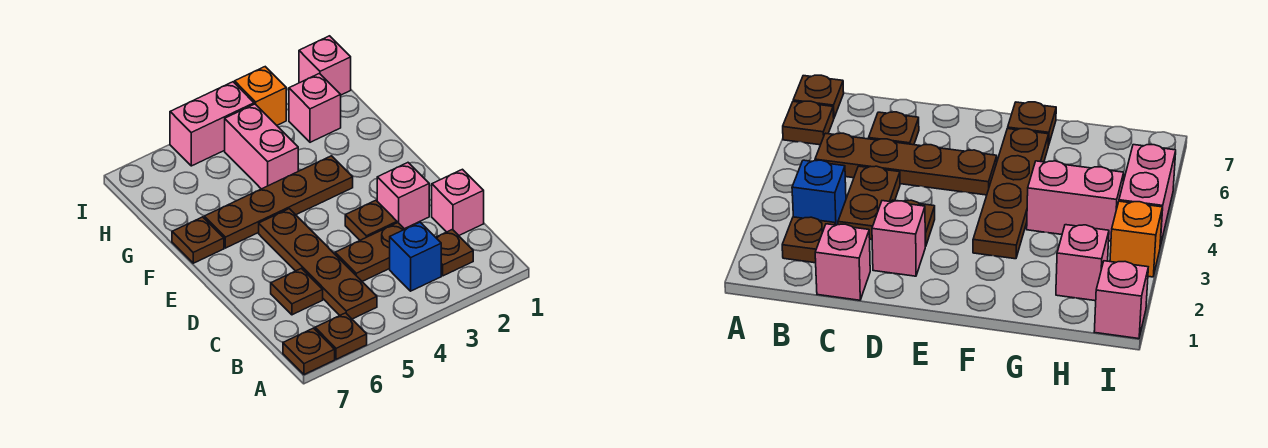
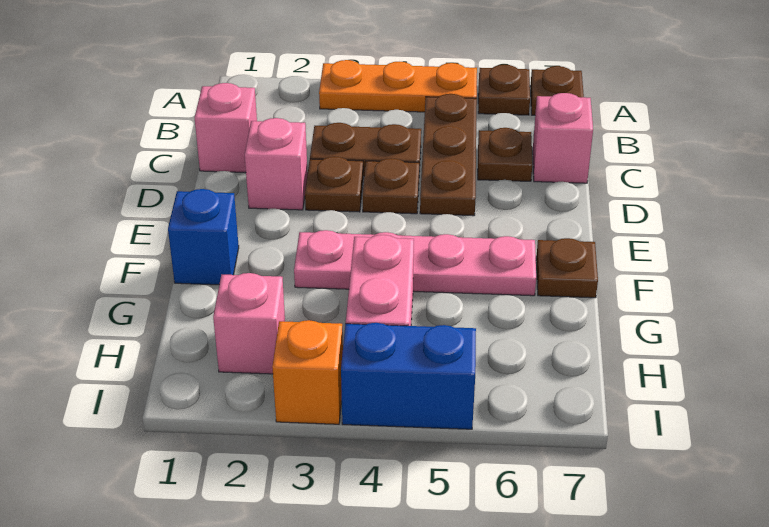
none -> orange plate A3:A5 level 1
brown plate B2 level 1 -> brown plate D4 level 1
blue brick B3 level 1 -> blue brick F1 level 1
brown plate B5:E5 level 1 -> brown plate B5:D5 level 1
brown plate F3:F6 level 1 -> pink plate F3:F6 level 1
pink brick I1 level 1 -> pink brick C7 level 1
pink brick I4:I5 level 1 -> blue brick I4:I5 level 1

